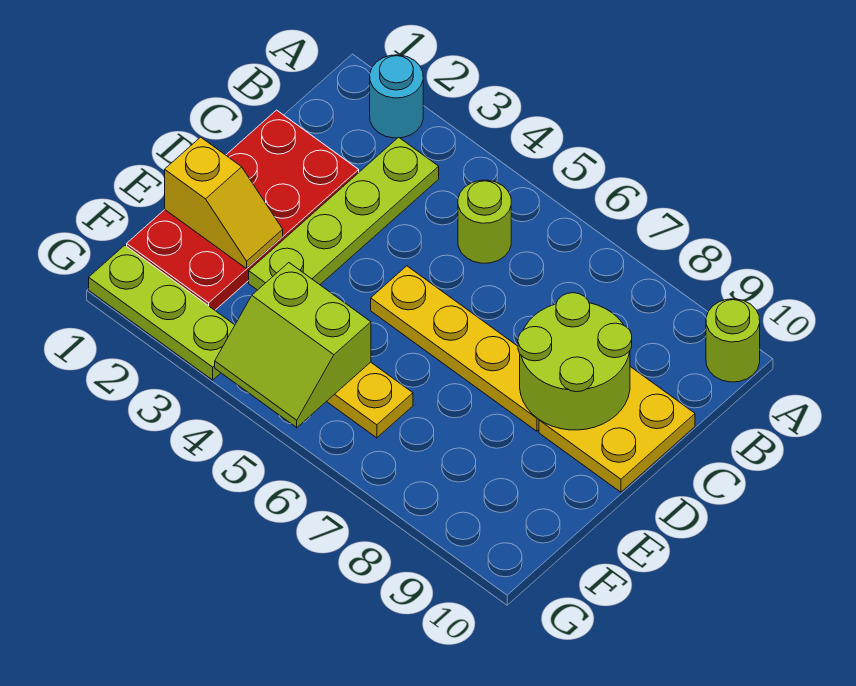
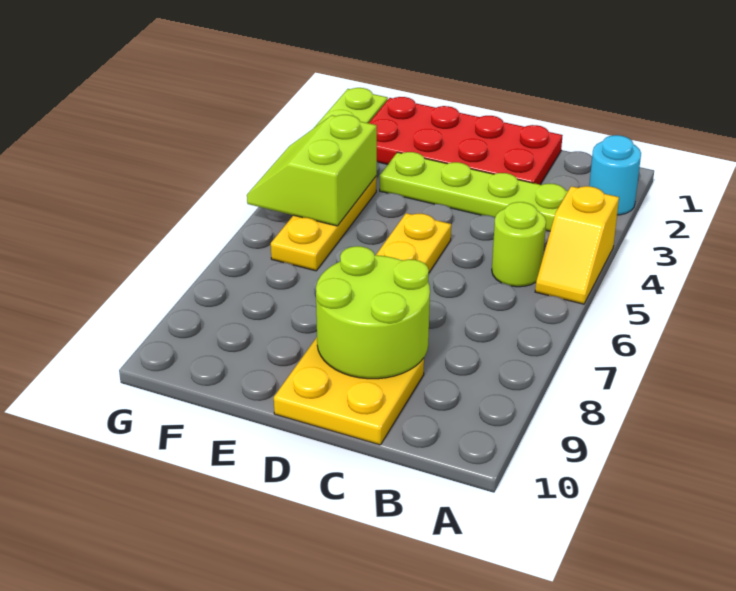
lime round brick A10 level 1 -> none
yellow slope E1:E2 level 2 top 1 -> yellow slope A4:A5 level 1 top 4

